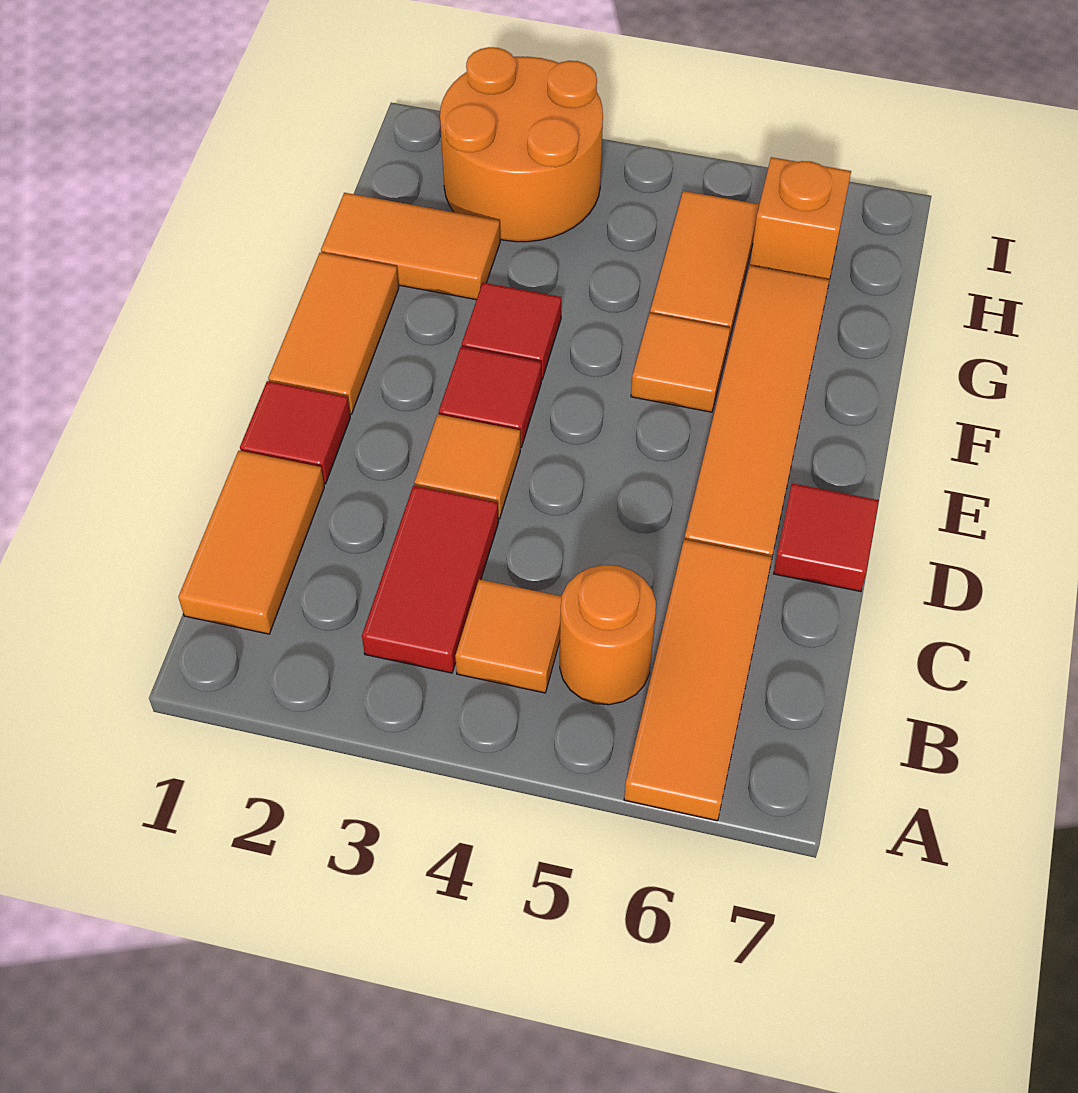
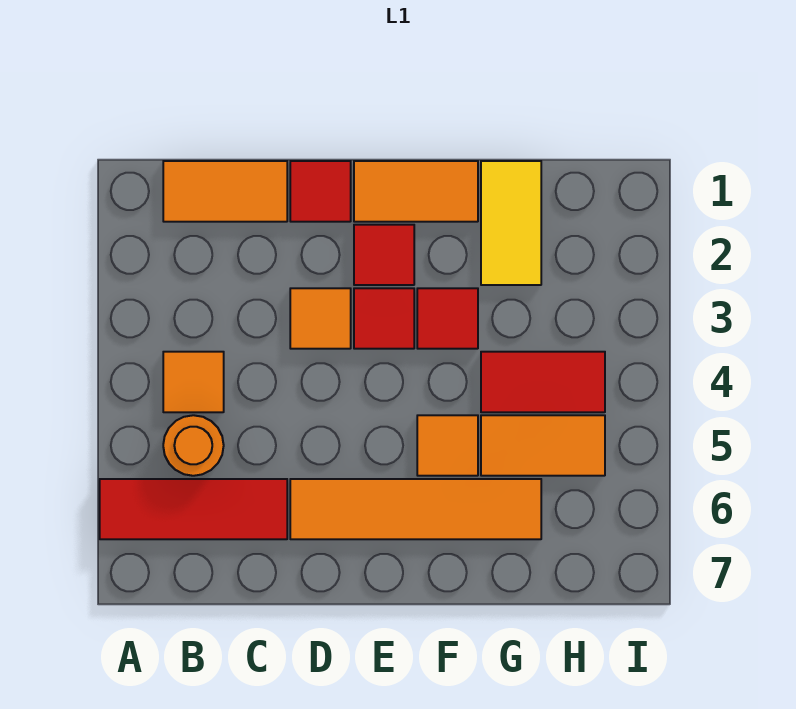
orange tile A6:C6 level 1 -> red tile A6:C6 level 1
red tile B3:C3 level 1 -> red tile G4:H4 level 1
red tile D7 level 1 -> red tile E2 level 1
orange tile G1:G2 level 1 -> yellow tile G1:G2 level 1
orange round brick H2:I3 level 1 -> none
orange brick H6 level 1 -> none

